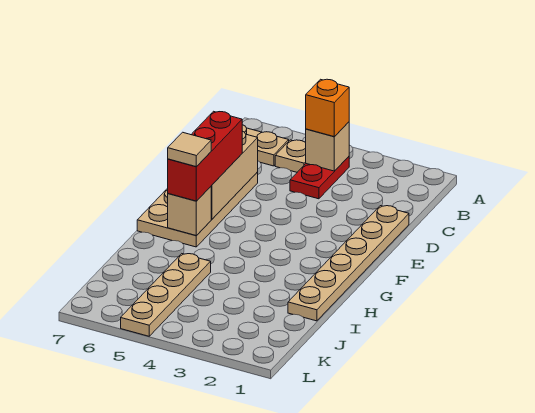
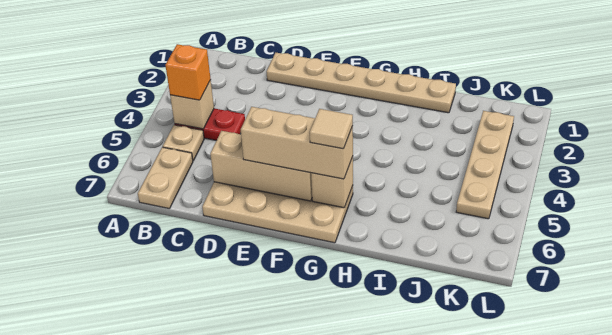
red brick E6:G6 level 3 -> tan brick E6:G6 level 3
tan plate I5:L5 level 1 -> tan plate K2:K5 level 1

